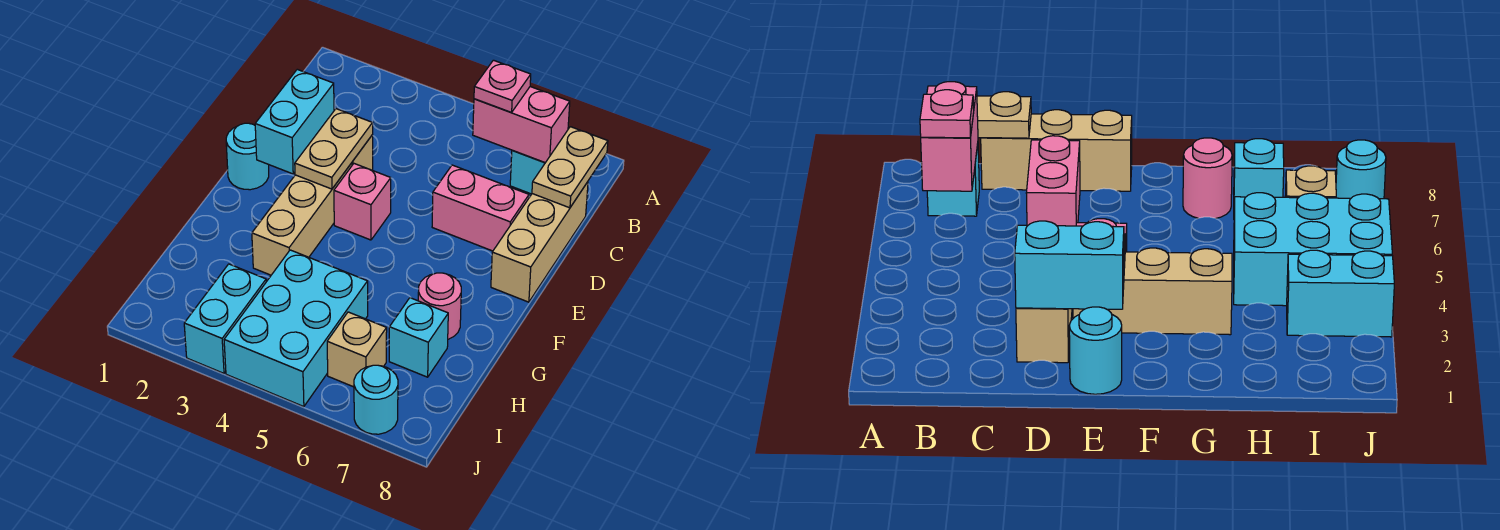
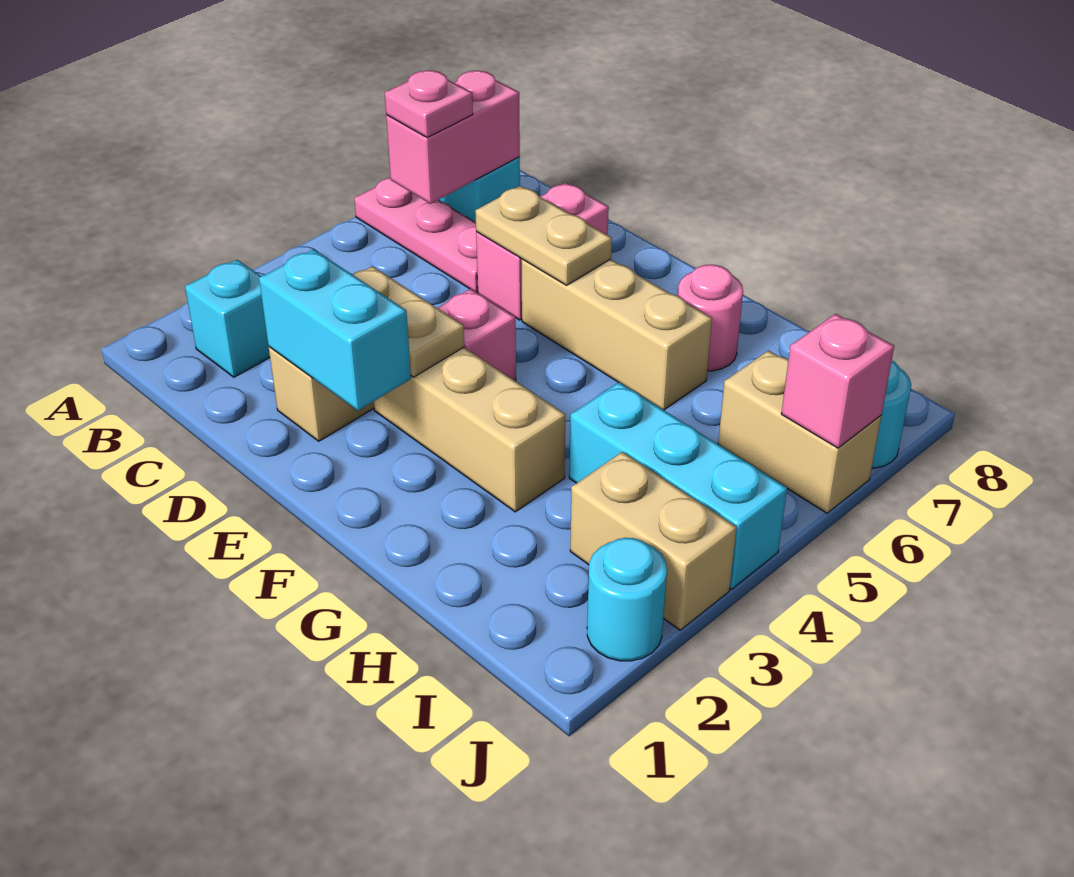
none -> pink plate A6:C6 level 1
tan plate B8:C8 level 2 -> tan plate D6:E6 level 2
tan brick C8:E8 level 1 -> tan brick E6:G6 level 1
cyan round brick E1 level 1 -> cyan round brick J2 level 1
cyan brick H4:J5 level 1 -> cyan brick H4:J4 level 1
cyan brick H7 level 1 -> cyan brick B2 level 1
cyan brick I3:J3 level 1 -> tan brick I3:J3 level 1
tan brick I6 level 1 -> tan brick I6:J6 level 1
none -> pink brick J6 level 2

